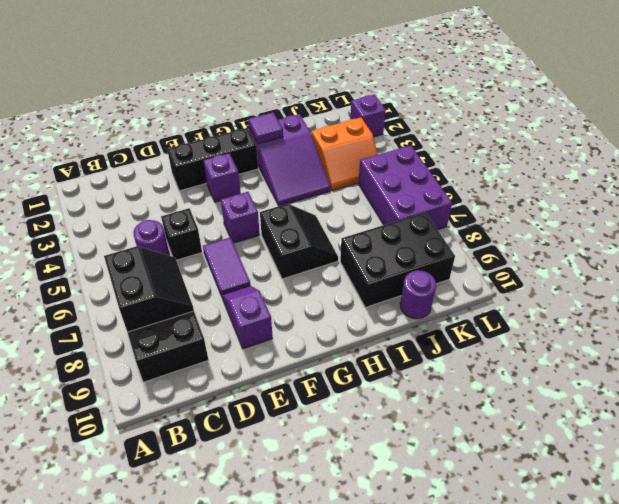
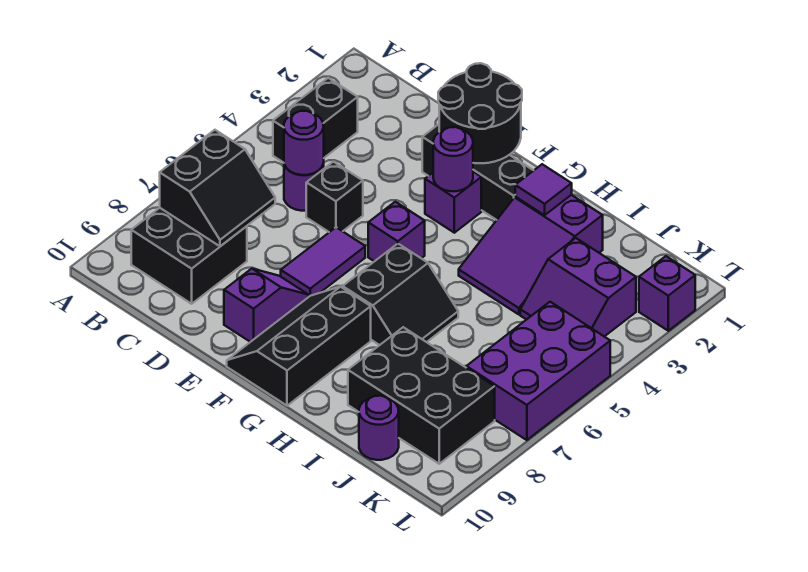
none -> black brick B3:B4 level 1
none -> purple round brick C5 level 2
none -> black round brick E1:F2 level 2
none -> purple round brick F3 level 2
none -> black slope F8:G10 level 1 top G
orange slope J3:K4 level 1 top 3 -> purple slope J3:K4 level 1 top 3

